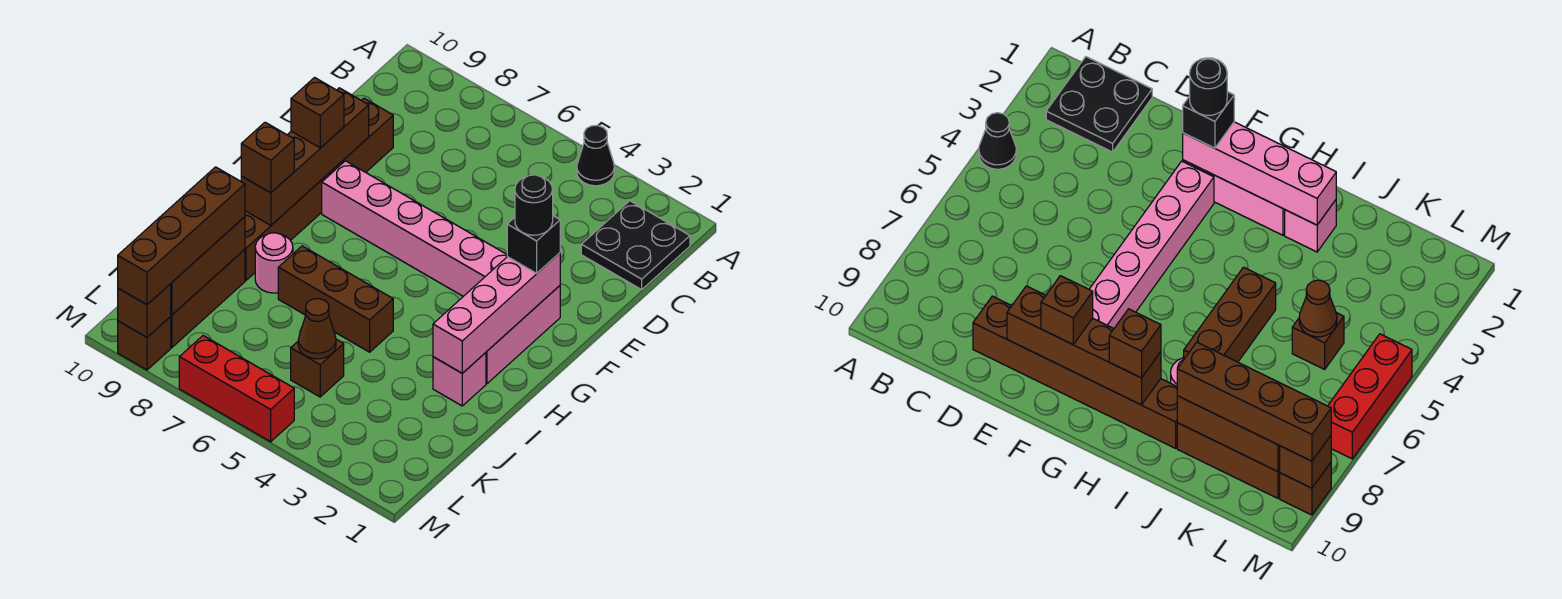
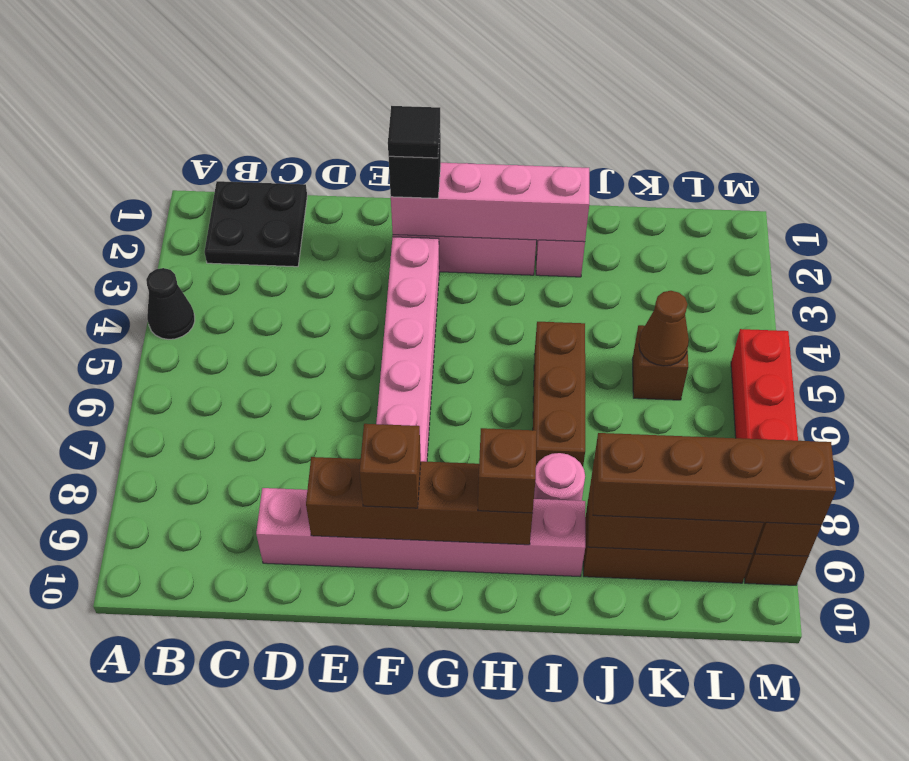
brown brick D9:I9 level 1 -> pink brick D9:I9 level 1
black round brick F2 level 4 -> black tile F2 level 4

